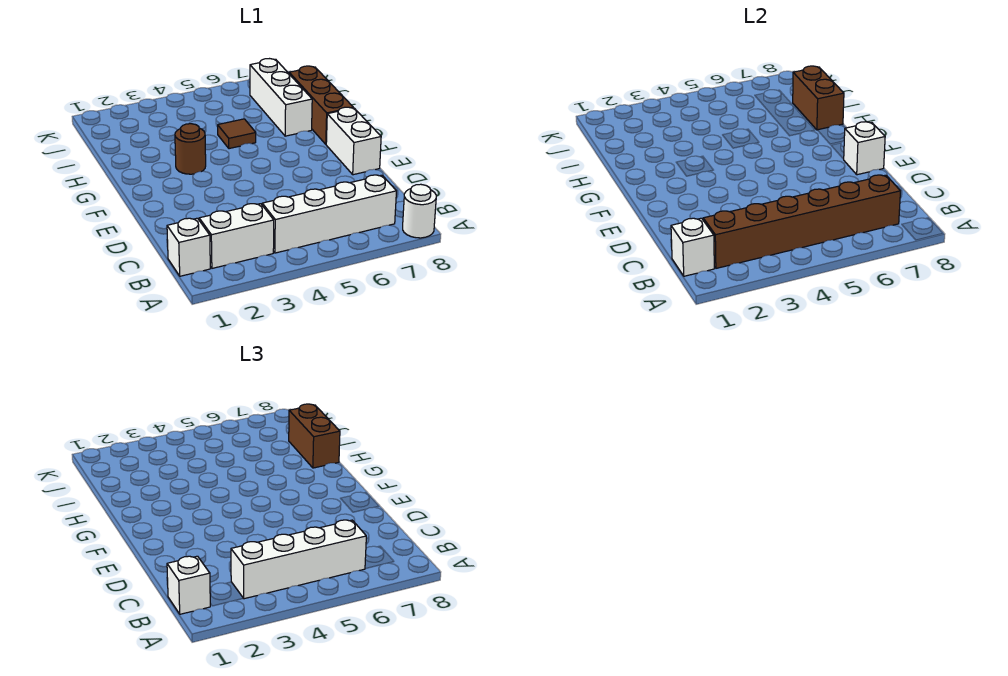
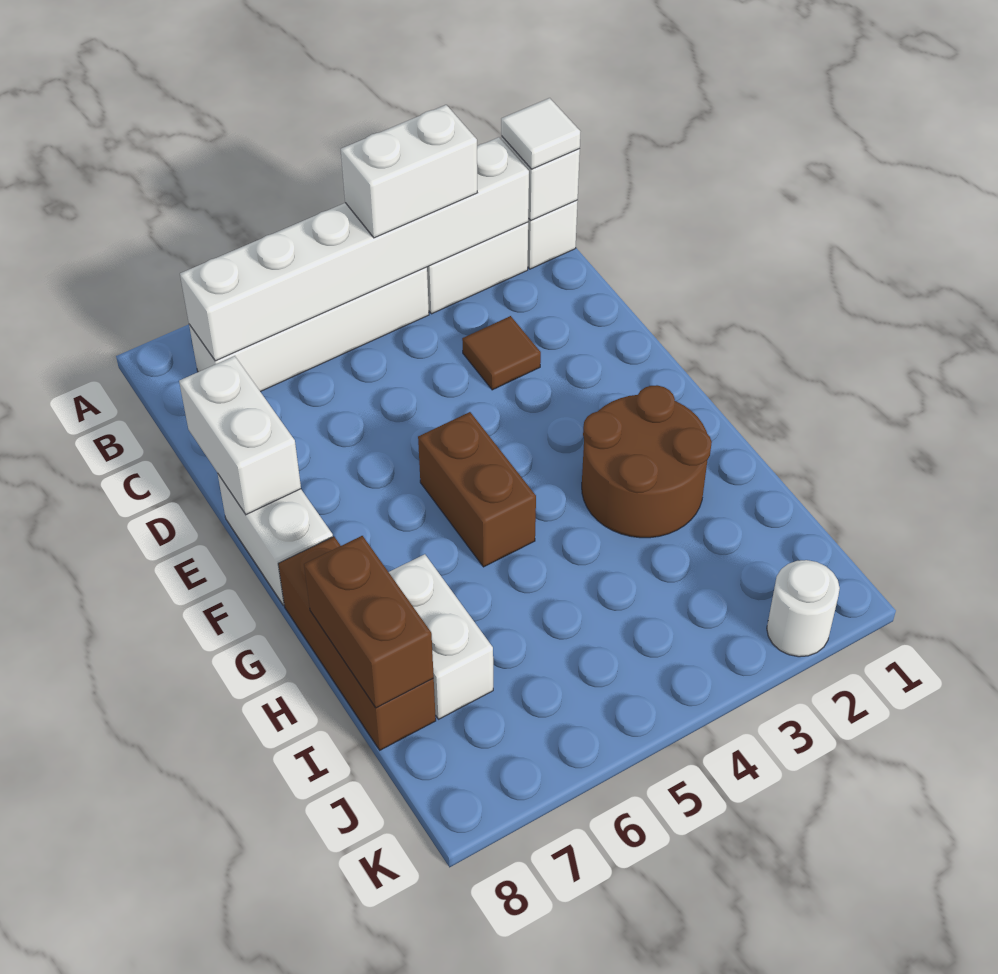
white round brick A8 level 1 -> white round brick K2 level 1
white brick B1 level 3 -> white tile B1 level 3
brown brick B2:B7 level 2 -> white brick B2:B7 level 2
white brick B3:B6 level 3 -> white brick B3:B4 level 3
white brick E8 level 2 -> white brick D8:E8 level 2
brown round brick G3 level 1 -> brown round brick G2:H3 level 1
brown tile H5 level 1 -> brown tile D3 level 1
white brick H7:J7 level 1 -> white brick H7:I7 level 1
brown brick H8:I8 level 3 -> brown brick F5:G5 level 1

